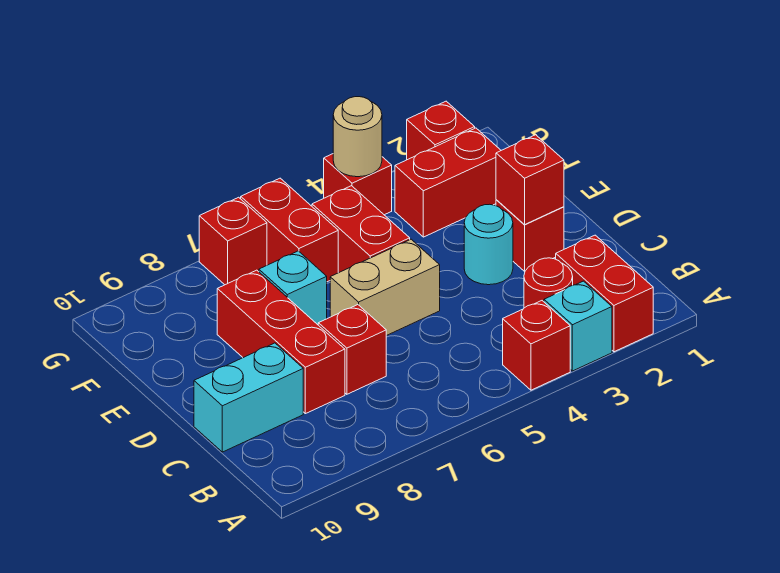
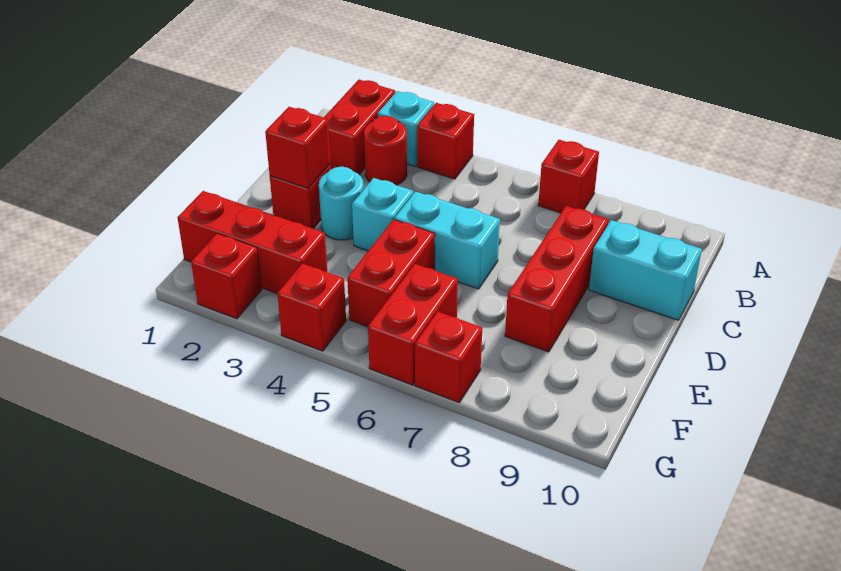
red brick C7 level 1 -> red brick A7 level 1
tan brick D5:D6 level 1 -> cyan brick D5:D6 level 1
cyan brick E7 level 1 -> cyan brick D4 level 1
red brick F2:F3 level 1 -> red brick F1:F3 level 1
tan round brick G4 level 2 -> none

